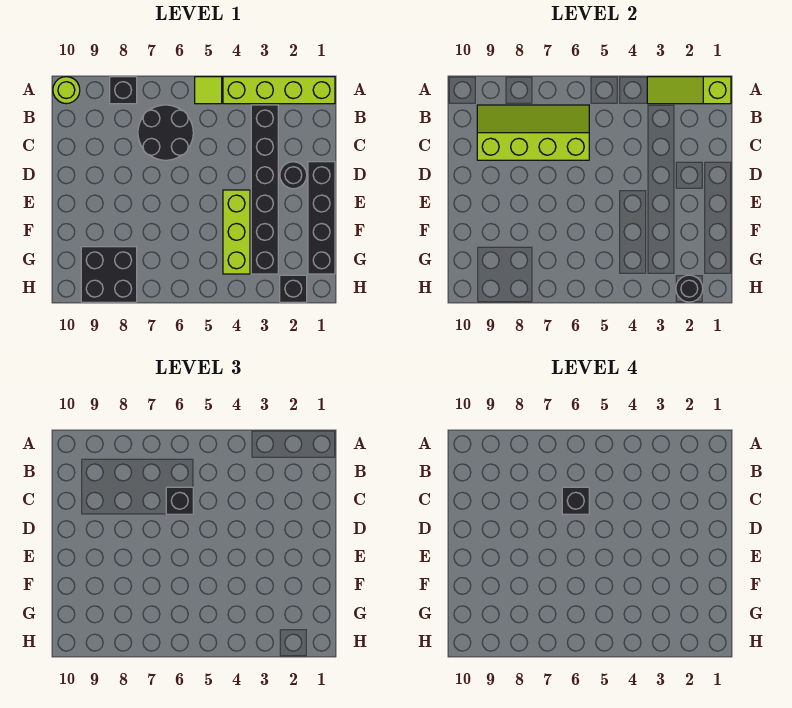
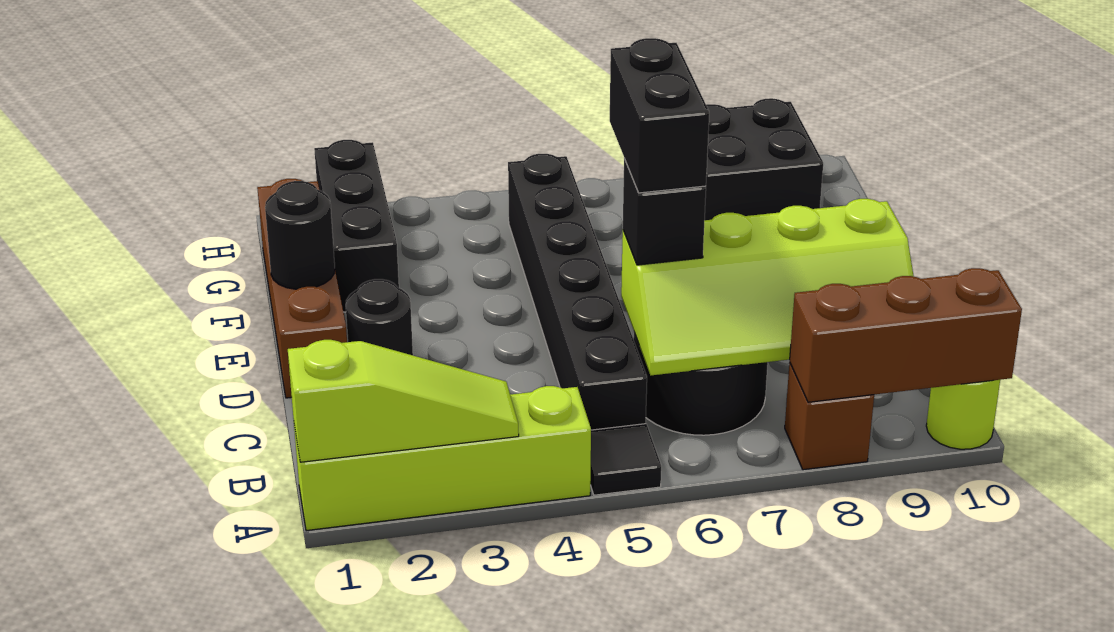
lime tile A5 level 1 -> black tile A5 level 1
black brick A8 level 1 -> brown brick A8 level 1
none -> brown brick A8:A10 level 2
black brick B3:G3 level 1 -> black brick B5:G5 level 1
black brick C6 level 4 -> black brick C6:D6 level 4
black brick D1:G1 level 1 -> brown brick D1:G1 level 1
lime brick E4:G4 level 1 -> none
black brick H2 level 1 -> black brick F2:H2 level 1
black round brick H2 level 2 -> black round brick E1 level 2

